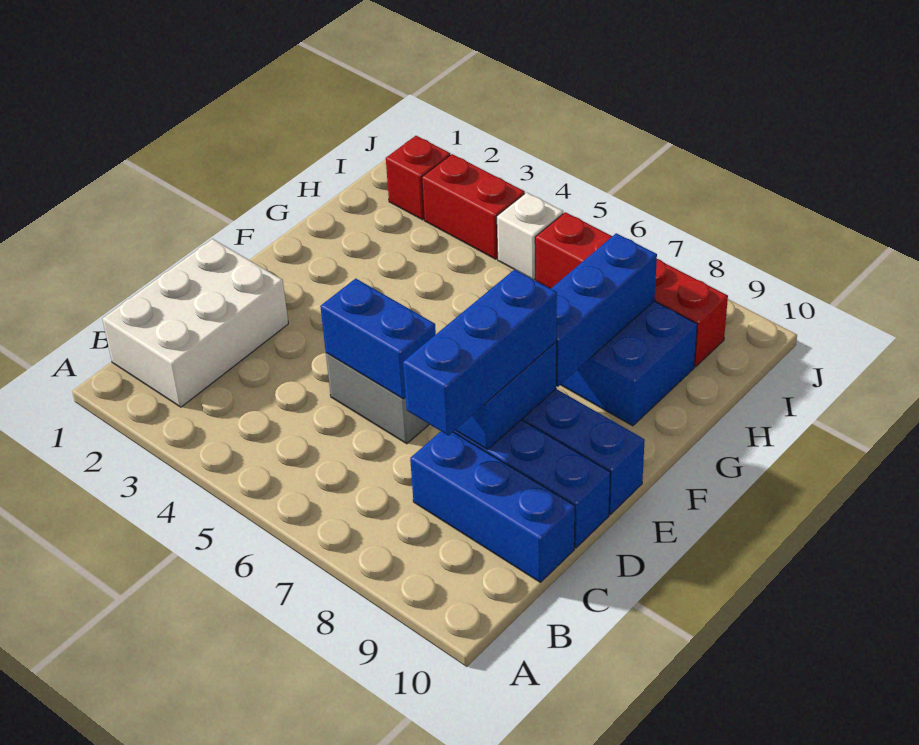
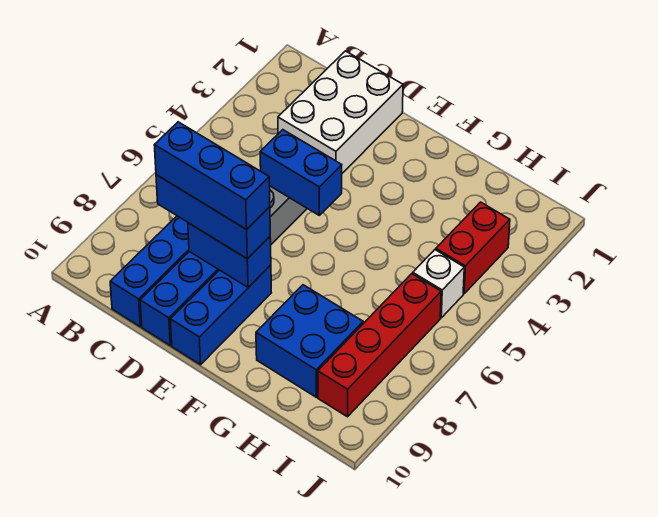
white brick B1:D2 level 1 -> white brick C1:D3 level 1
blue brick D5:D6 level 2 -> blue brick D5:E5 level 2
blue brick F8:H8 level 2 -> blue brick C8:E8 level 4
red brick I2 level 1 -> none

